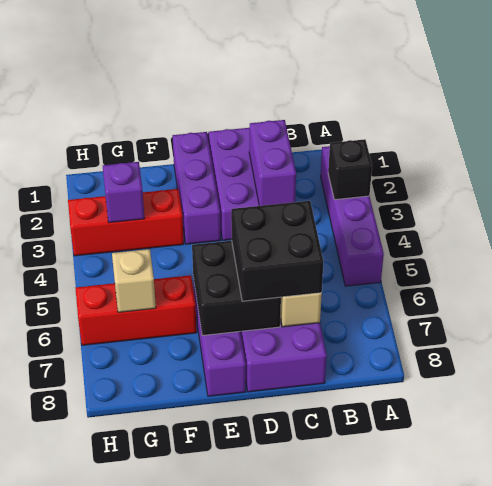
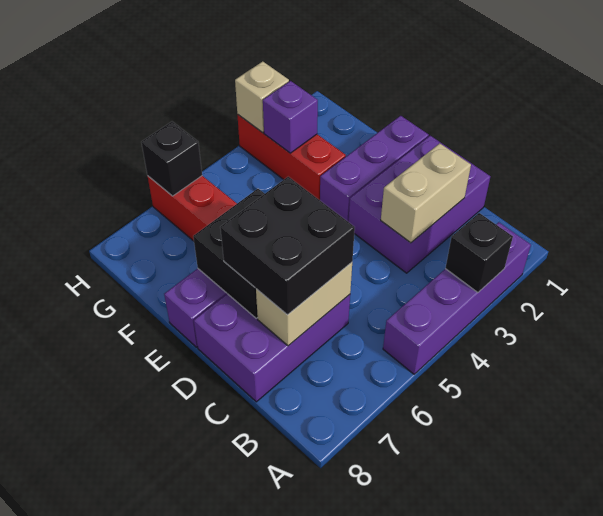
purple brick C2:C3 level 2 -> tan brick C2:C3 level 2
tan brick G6 level 2 -> tan brick H3 level 2
none -> black brick H6 level 2

